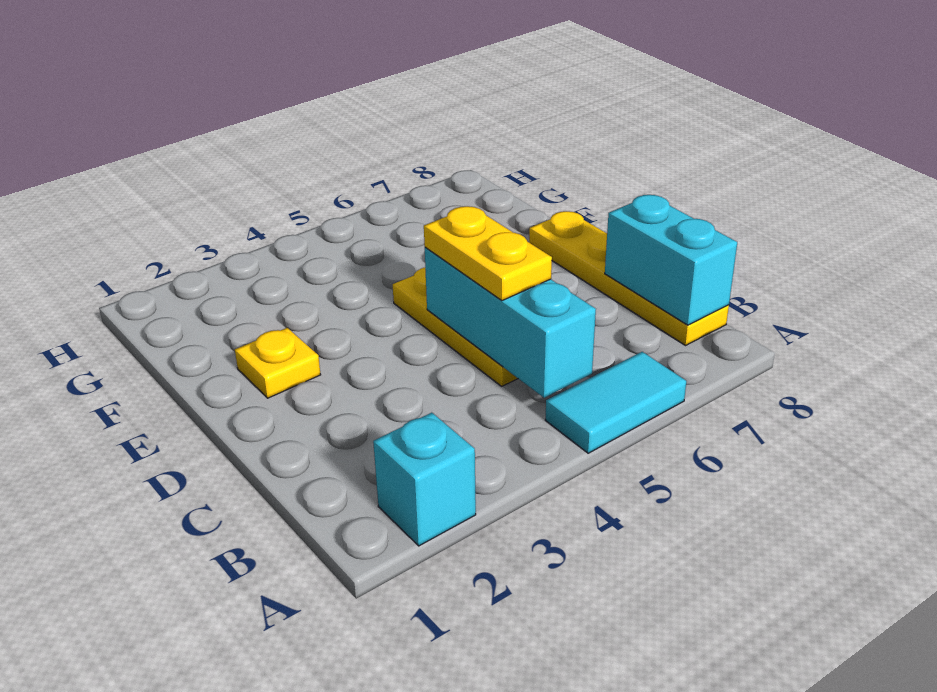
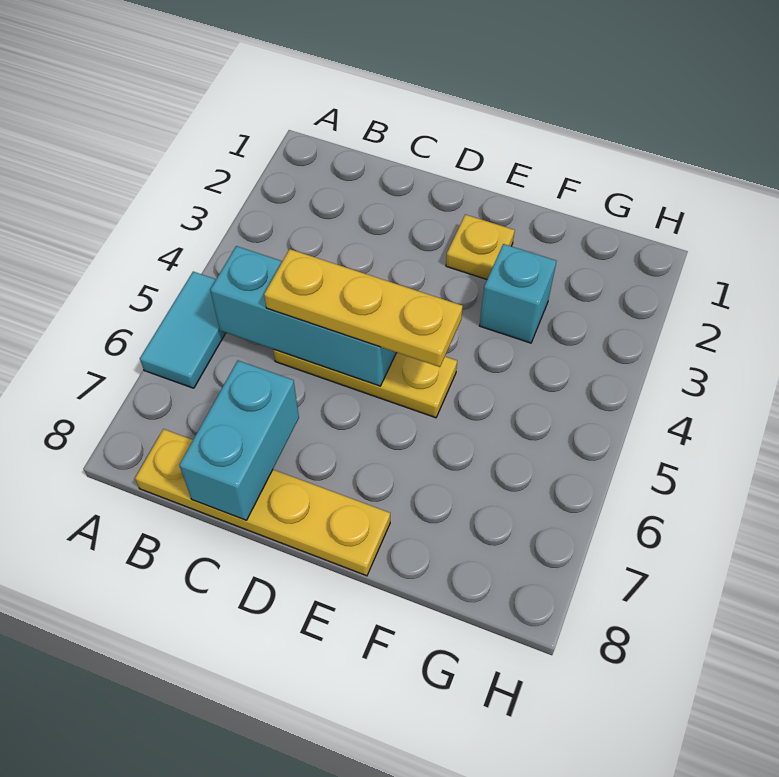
cyan brick A2 level 1 -> cyan brick F3 level 1
cyan brick B8:C8 level 2 -> cyan brick C7:C8 level 2
yellow plate C5:D5 level 3 -> yellow plate C5:E5 level 3

